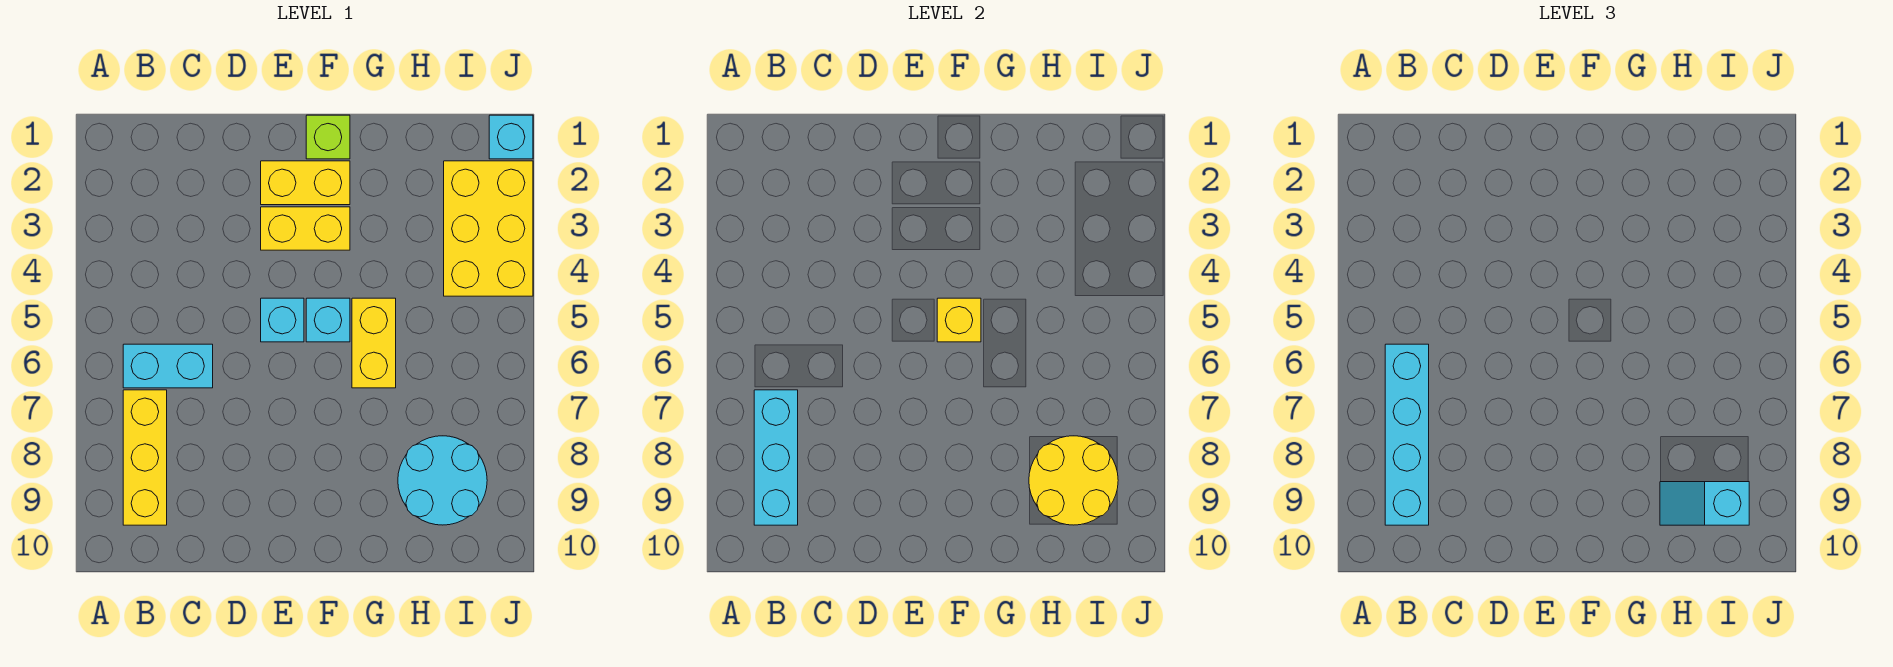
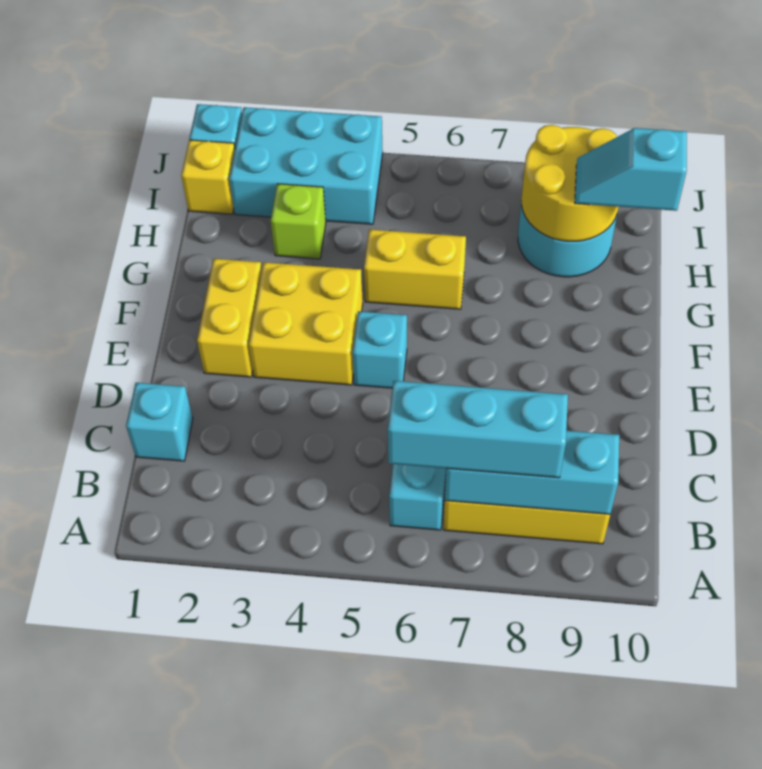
cyan brick B6:B9 level 3 -> cyan brick B6:B8 level 3
yellow brick E3:F3 level 1 -> yellow brick E3:F4 level 1
lime brick F1 level 1 -> lime brick H3 level 1
cyan brick F5 level 1 -> cyan brick C1 level 1
yellow brick F5 level 2 -> yellow brick I1 level 1
cyan slope H9:I9 level 3 top I -> cyan slope H9:H10 level 3 top 10
yellow brick I2:J4 level 1 -> cyan brick I2:J4 level 1

